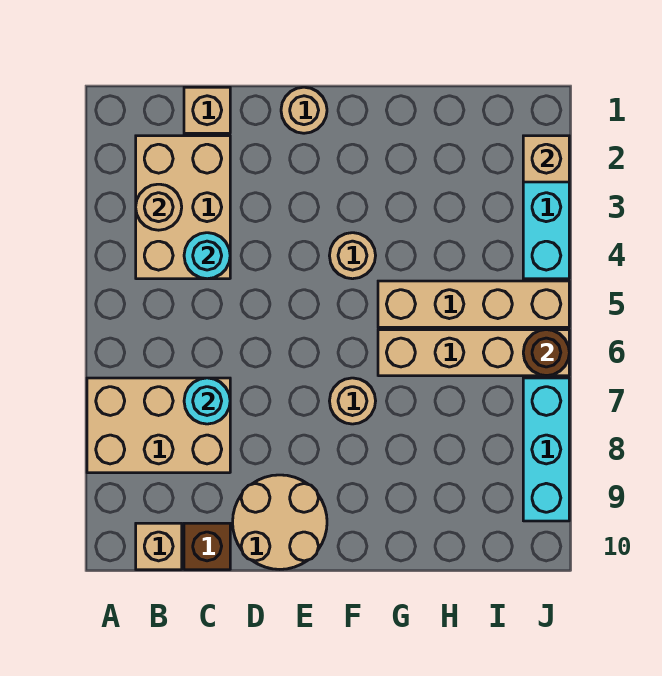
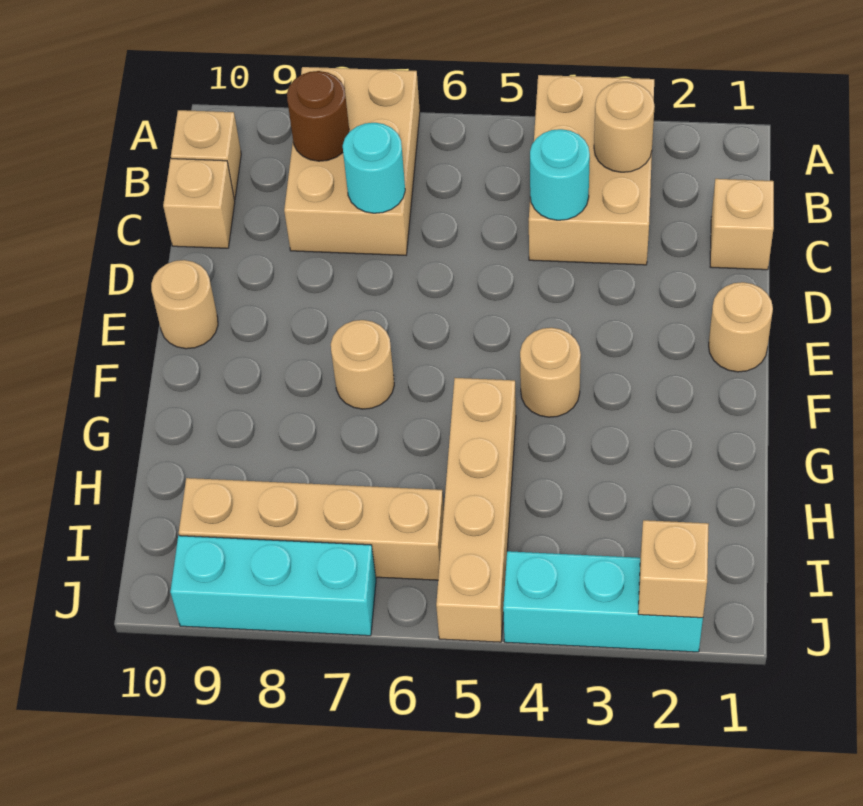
tan brick B2:C4 level 1 -> tan brick A3:C4 level 1
brown brick C10 level 1 -> tan brick C10 level 1
tan round brick D9:E10 level 1 -> tan round brick E10 level 1
tan brick G6:J6 level 1 -> tan brick I6:I9 level 1
brown round brick J6 level 2 -> brown round brick B8 level 2

